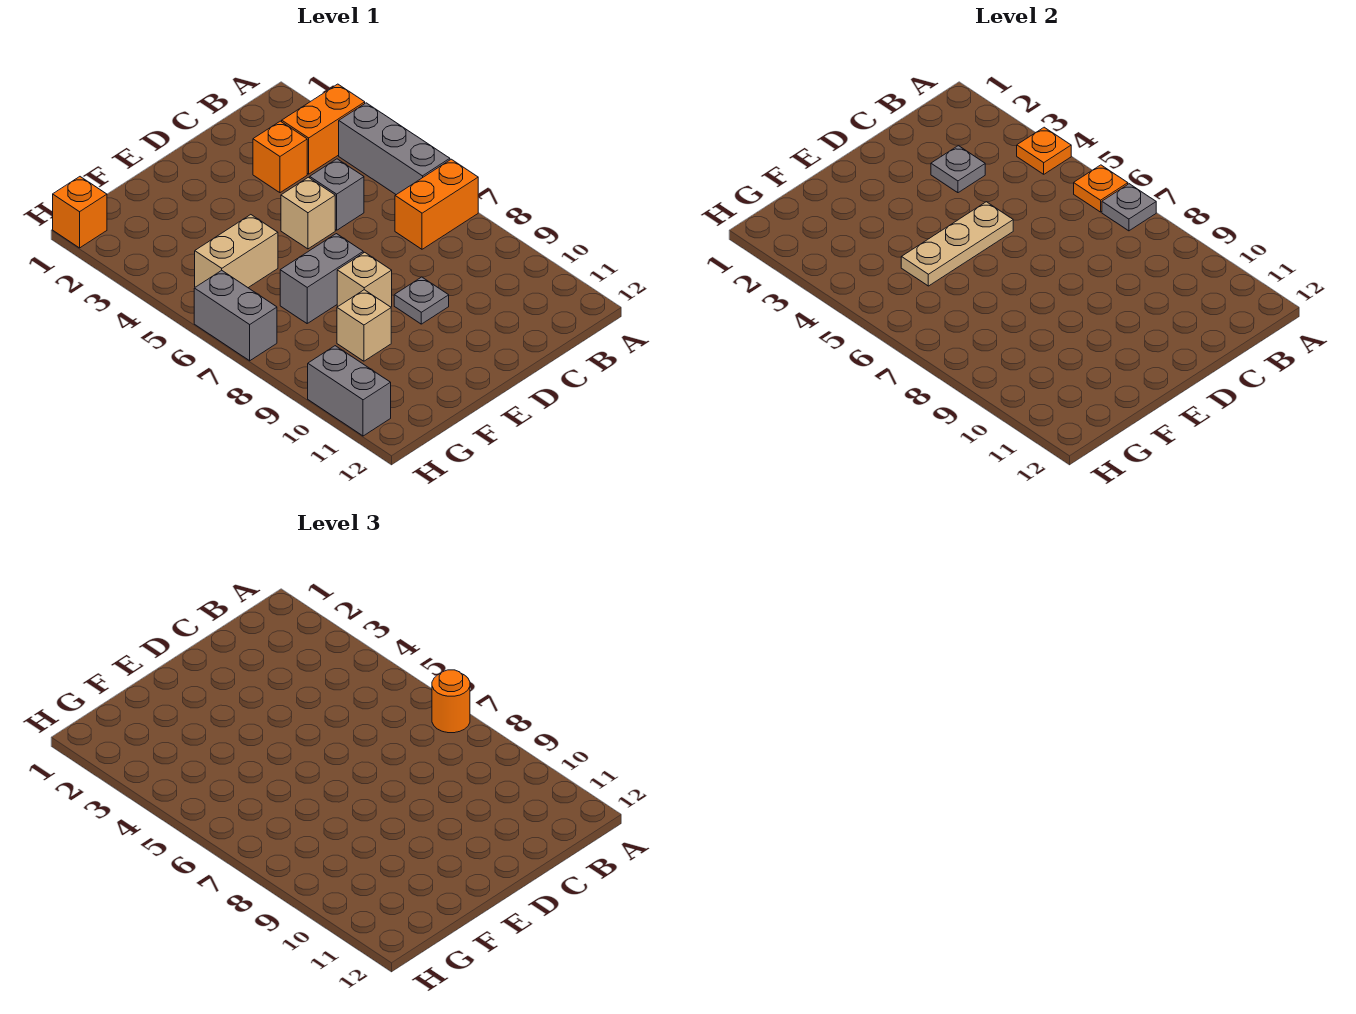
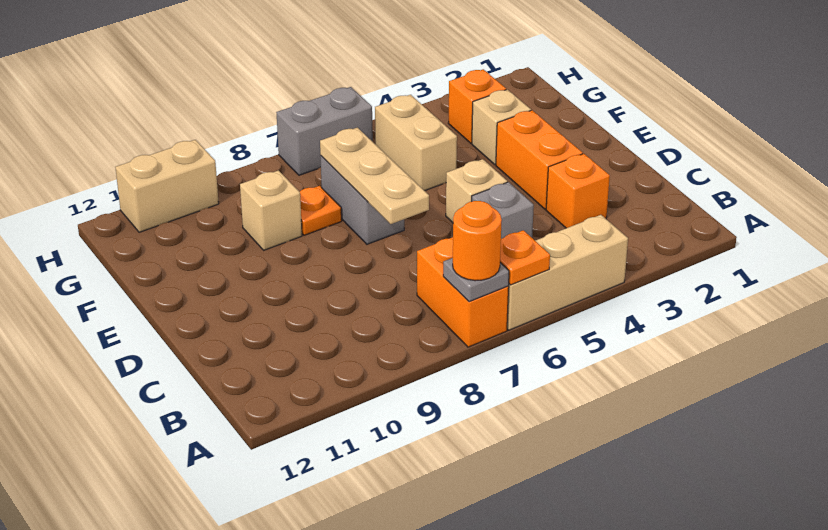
orange brick A3:B3 level 1 -> orange brick D3:E3 level 1
grey brick A4:A6 level 1 -> tan brick A4:A6 level 1
orange plate A4 level 2 -> orange plate F8 level 1
grey plate C3 level 2 -> none
tan plate D5:F5 level 2 -> tan plate D7:F7 level 2
grey plate D9 level 1 -> none
tan brick E8 level 1 -> tan brick F3 level 1
orange brick H1 level 1 -> orange brick G3 level 1
grey brick H10:H11 level 1 -> tan brick H10:H11 level 1

